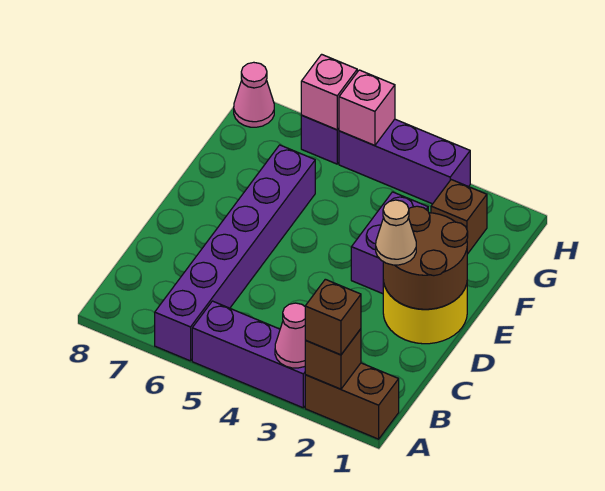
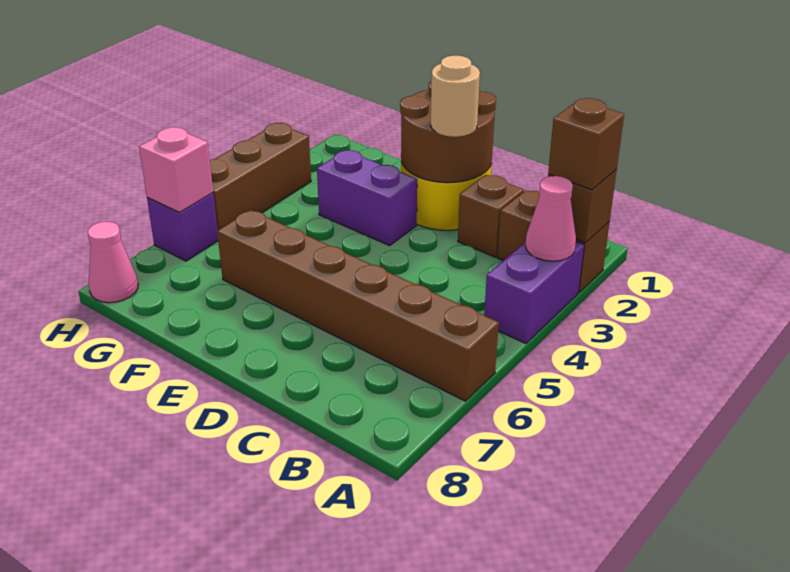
brown brick A1:A2 level 1 -> brown brick A2:B2 level 1
purple brick A3:A5 level 1 -> purple brick A3:A4 level 1
purple brick A6:F6 level 1 -> brown brick A6:F6 level 1
tan cone D2 level 3 -> tan round brick D2 level 3
brown brick G2 level 1 -> brown brick C2 level 1
purple brick H3:H5 level 1 -> brown brick H3:H5 level 1
pink brick H5 level 2 -> none

